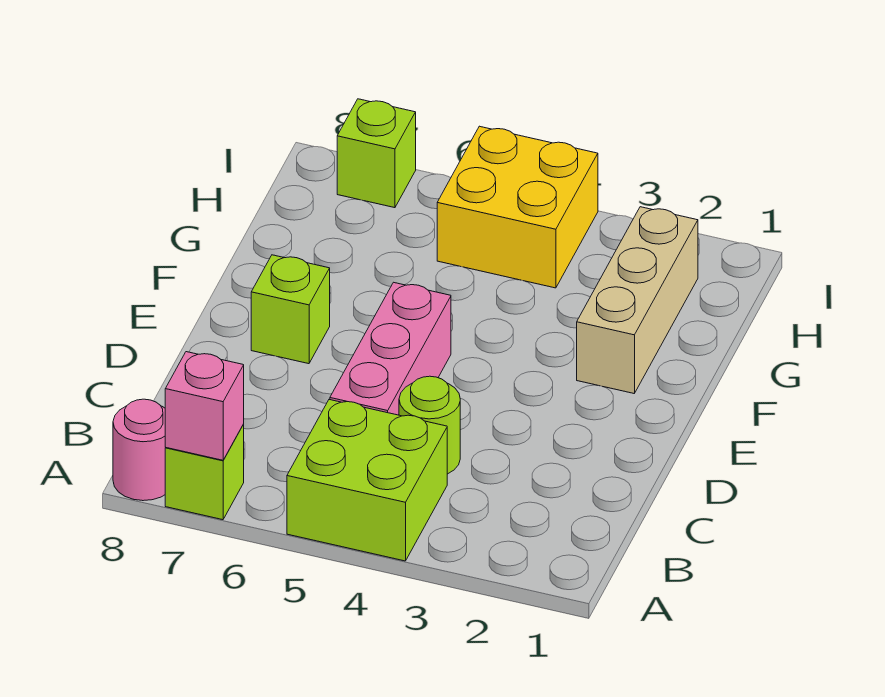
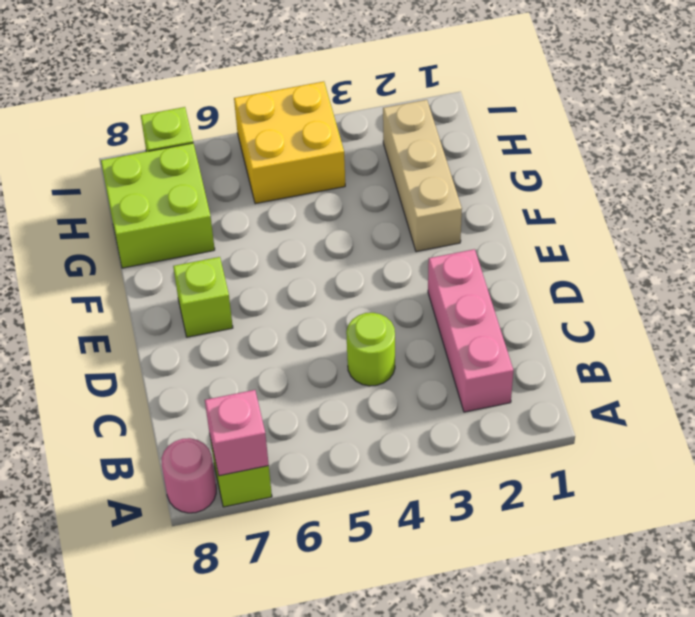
lime brick A4:B5 level 1 -> lime brick G7:H8 level 1
pink brick C5:E5 level 1 -> pink brick B2:D2 level 1

